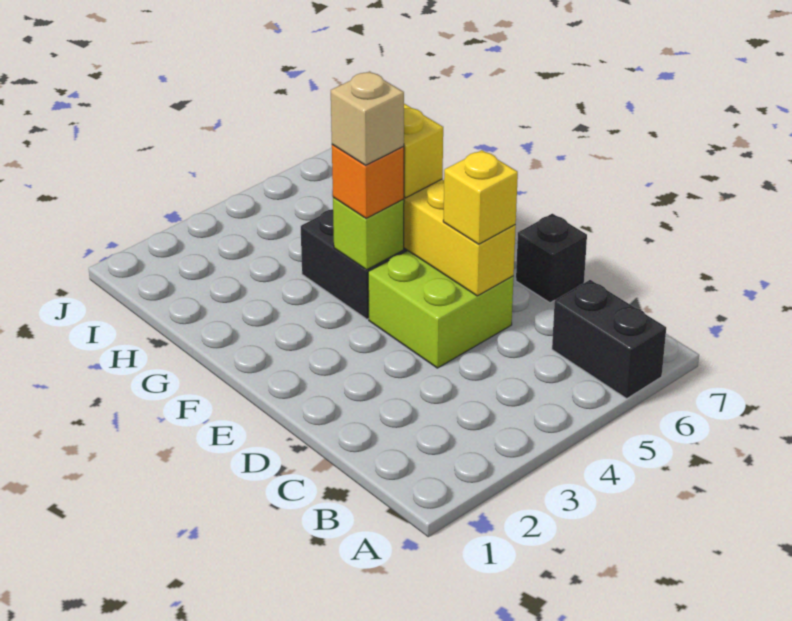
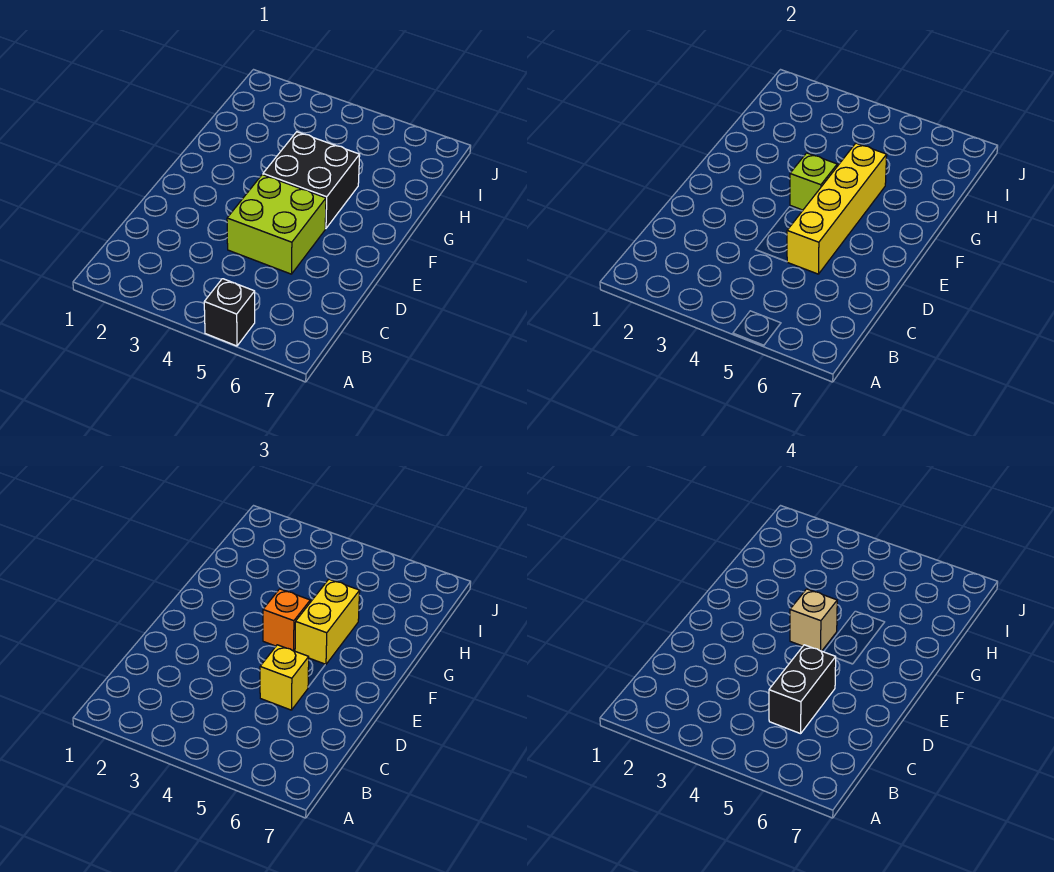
black brick A6:B6 level 1 -> black brick C5:D5 level 4
black brick D7 level 1 -> black brick A5 level 1

